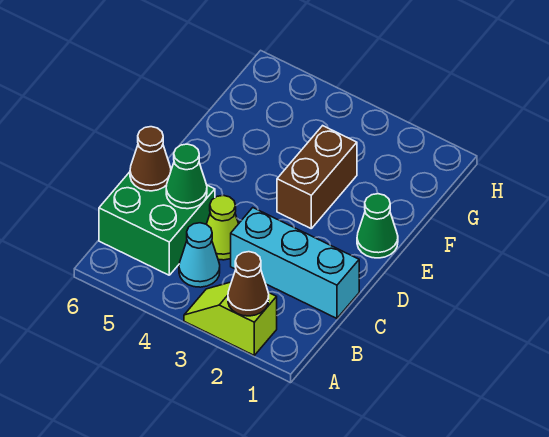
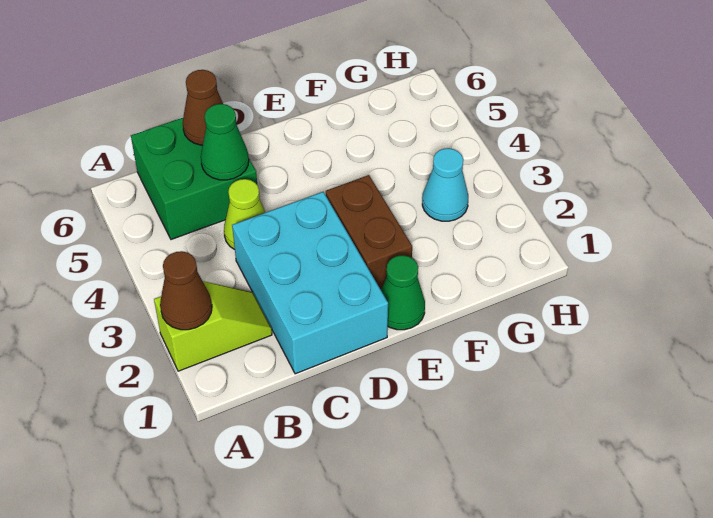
lime slope A2:A3 level 1 top 2 -> lime slope A2:B2 level 1 top A
cyan cone B4 level 1 -> cyan cone G3 level 1
cyan brick C1:C3 level 1 -> cyan brick C1:D3 level 1
brown brick E3:F3 level 1 -> brown brick E2:E3 level 1

